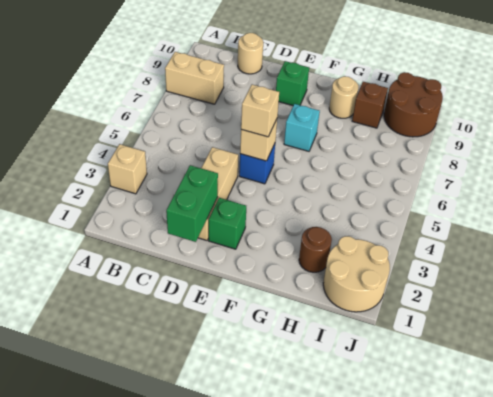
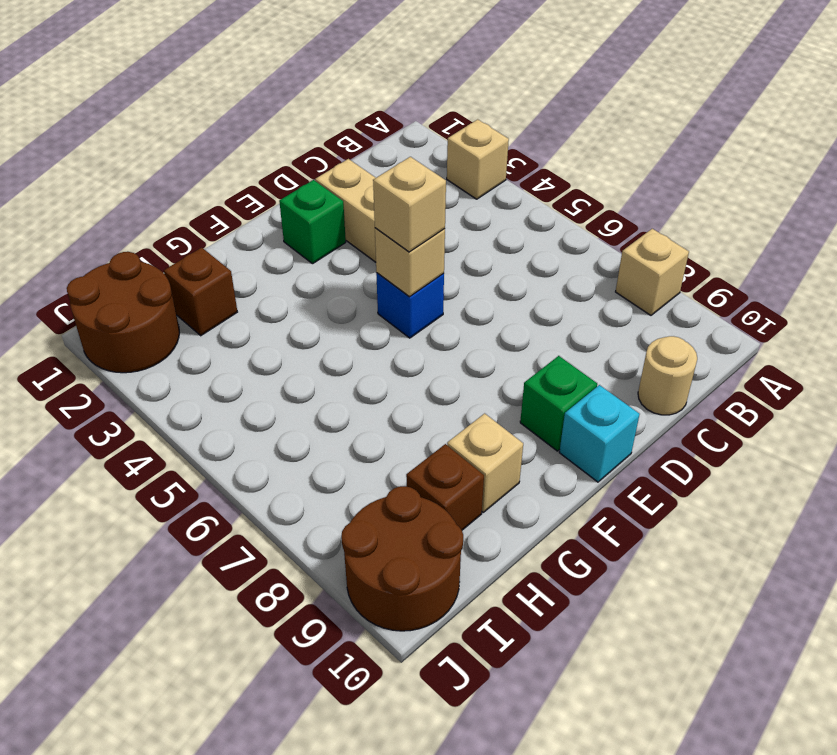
tan brick A8:B8 level 1 -> tan brick A8 level 1
green brick D1:D2 level 2 -> none
cyan brick F7 level 1 -> cyan brick E10 level 1
tan round brick G9 level 1 -> tan brick G9 level 1
brown round brick H2 level 1 -> brown brick H2 level 1
tan round brick I1:J2 level 1 -> brown round brick I1:J2 level 1

